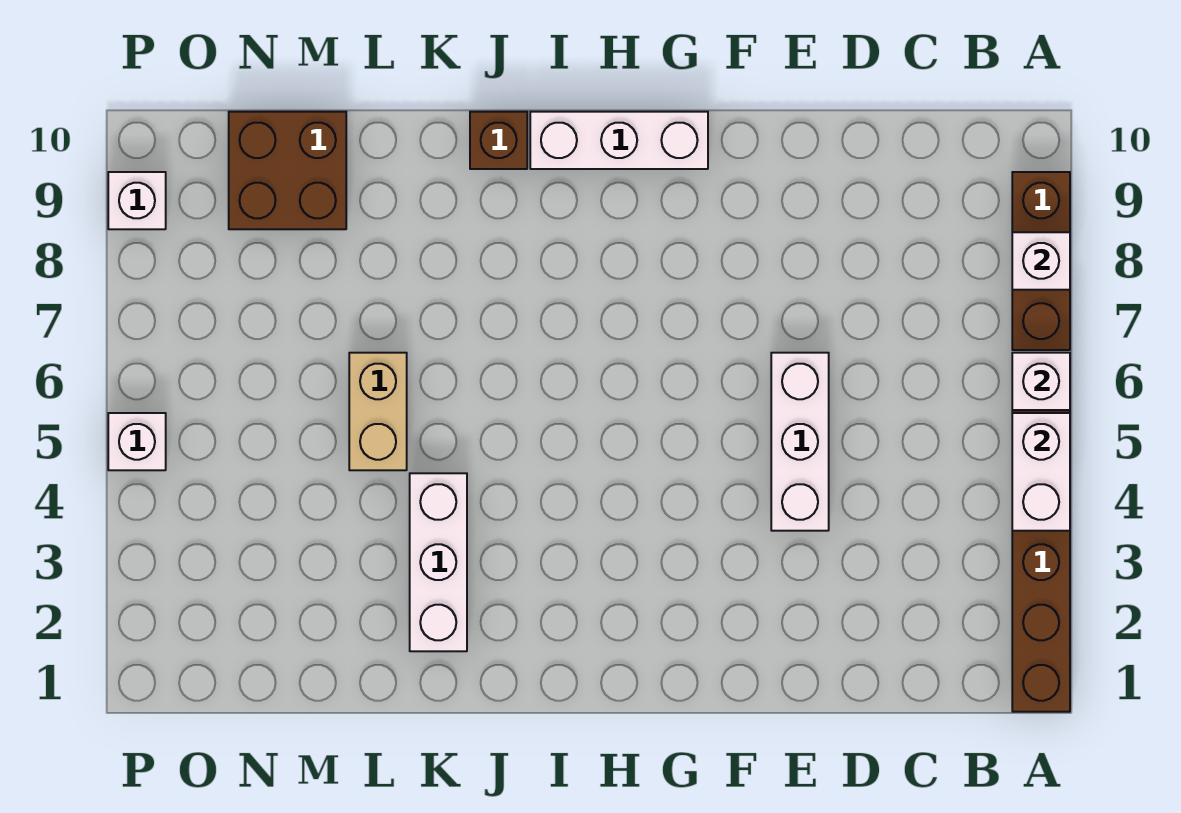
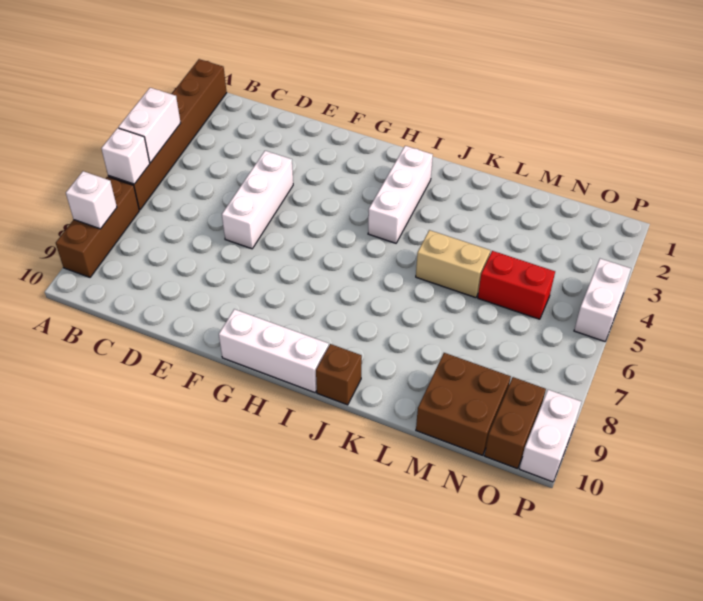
white brick K2:K4 level 1 -> white brick I2:I4 level 1
tan brick L5:L6 level 1 -> tan brick K5:L5 level 1
none -> red brick M5:N5 level 1
none -> brown brick O9:O10 level 1
white brick P5 level 1 -> white brick P4:P5 level 1
white brick P9 level 1 -> white brick P9:P10 level 1

